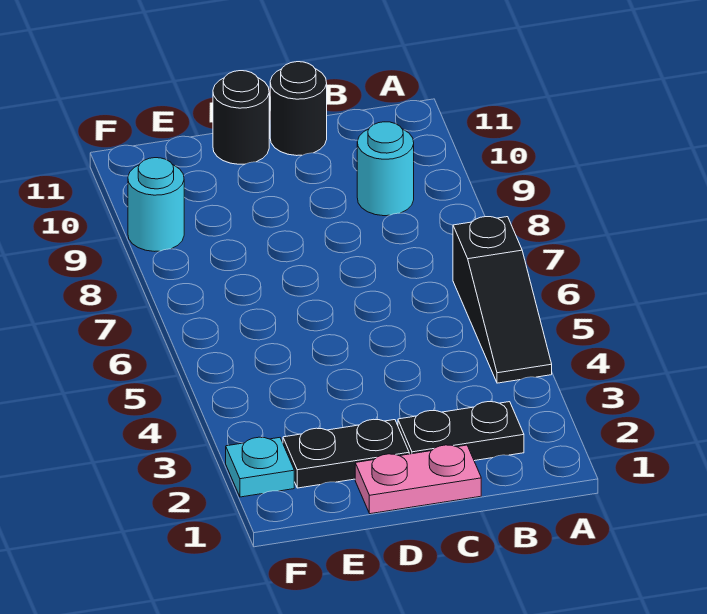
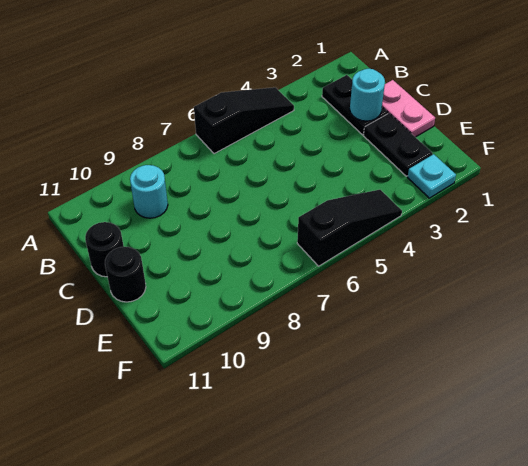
none -> black slope F4:F6 level 1 top 6
cyan round brick F9 level 1 -> cyan round brick C2 level 2

